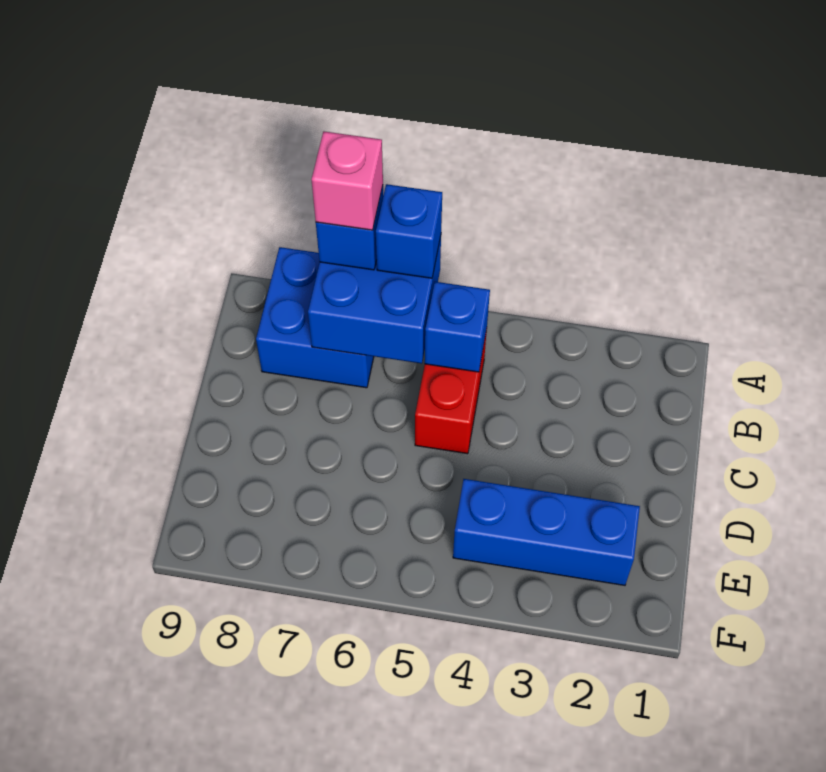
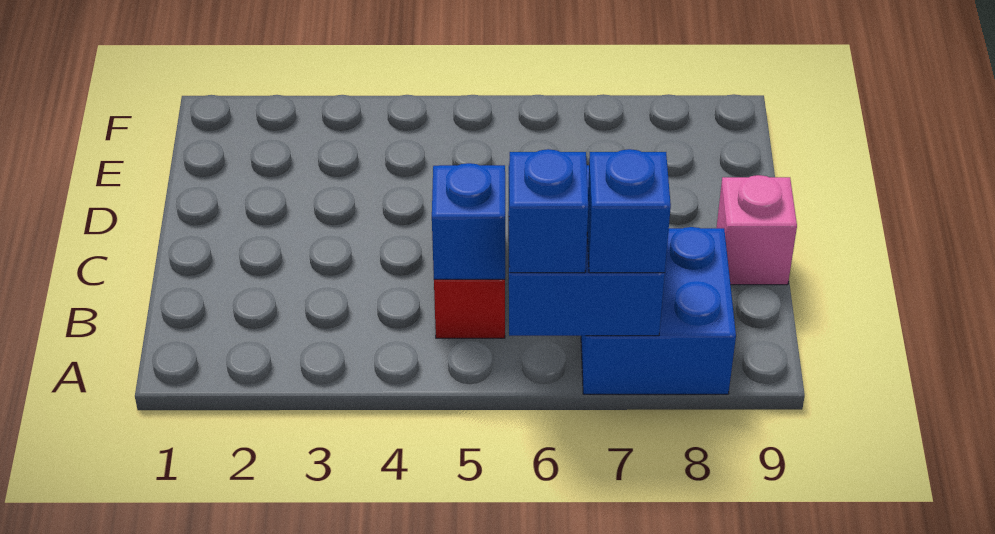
pink brick A7 level 4 -> pink brick C9 level 1
blue brick E2:E4 level 1 -> none

